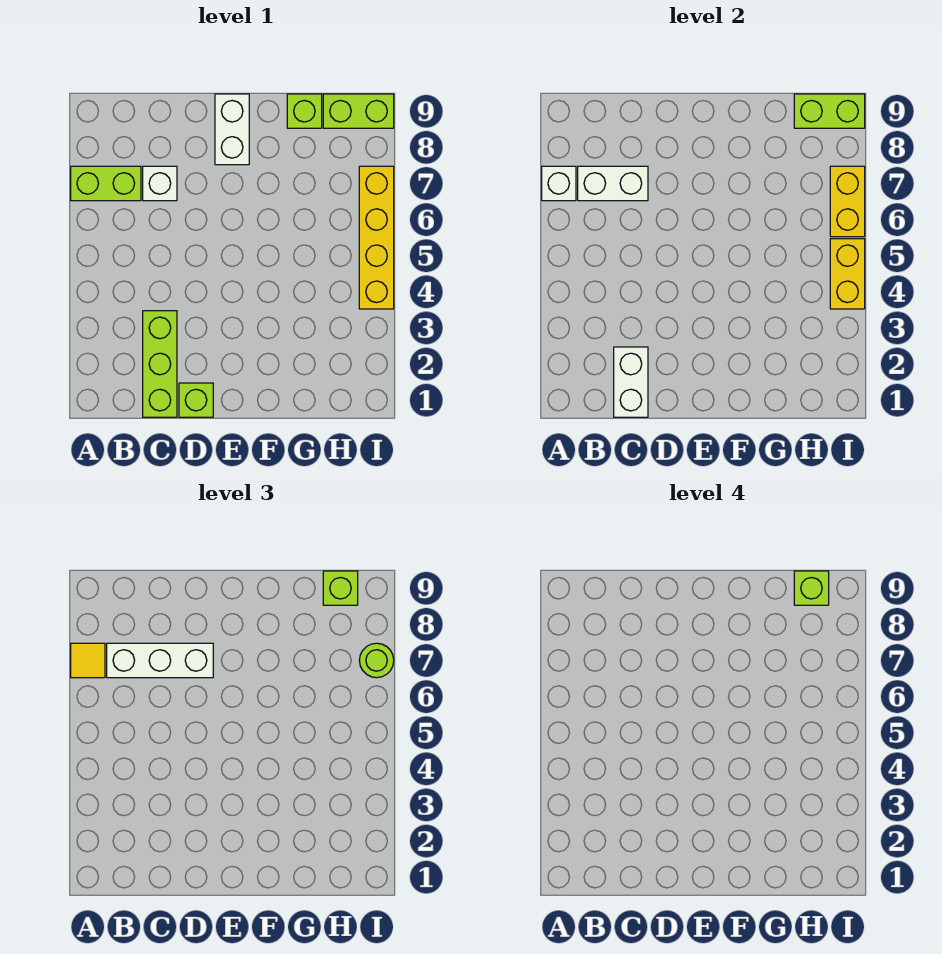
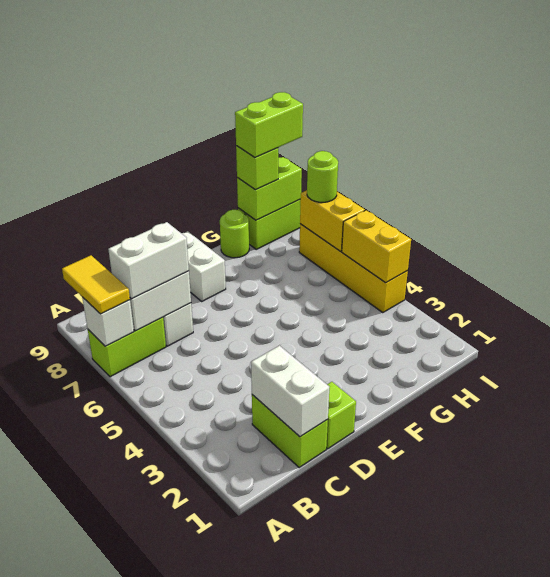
yellow tile A7 level 3 -> yellow tile A7:A8 level 3
white brick B7:D7 level 3 -> white brick B7:C7 level 3
lime brick C1:C3 level 1 -> lime brick C1:C2 level 1
lime brick G9 level 1 -> lime round brick G9 level 1
lime brick H9 level 4 -> lime brick H9:I9 level 4

